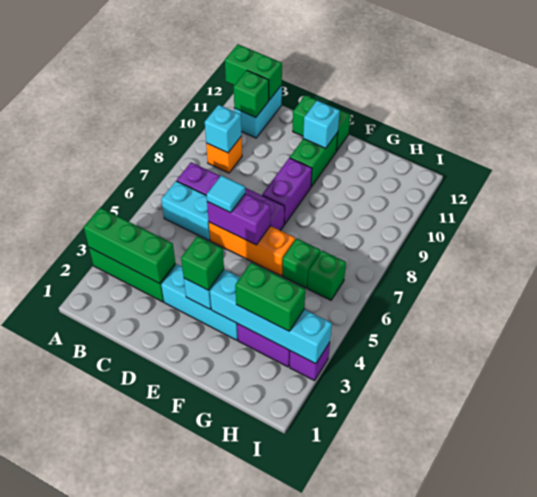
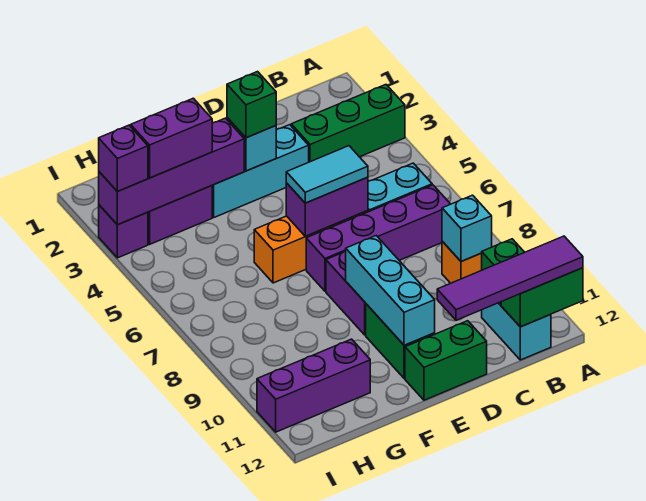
green brick A3:C3 level 2 -> none
none -> purple tile A12:D12 level 3
cyan tile D6 level 3 -> cyan tile D6:E6 level 3
cyan brick E11 level 2 -> cyan brick E9:E11 level 2
cyan brick F3:I3 level 2 -> purple brick F3:I3 level 2
green brick G3:H3 level 3 -> purple brick G3:H3 level 3
green brick G6 level 1 -> none
none -> purple brick G11:I11 level 1
green brick H6 level 1 -> none
none -> purple brick I3 level 3

